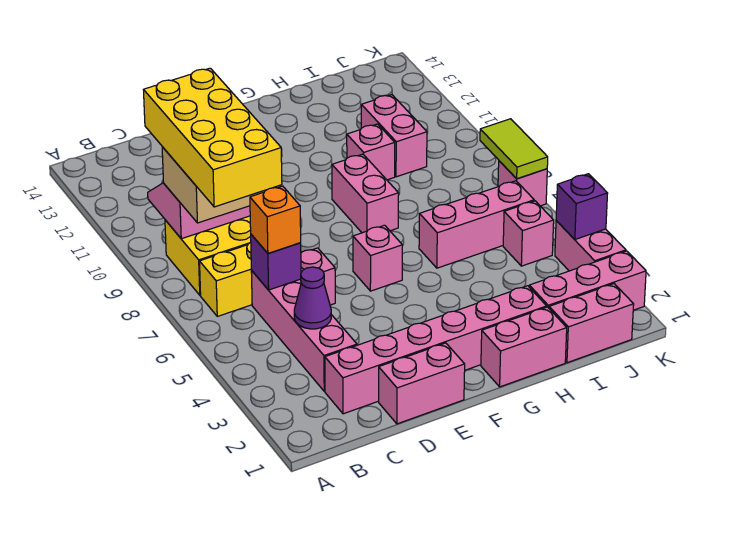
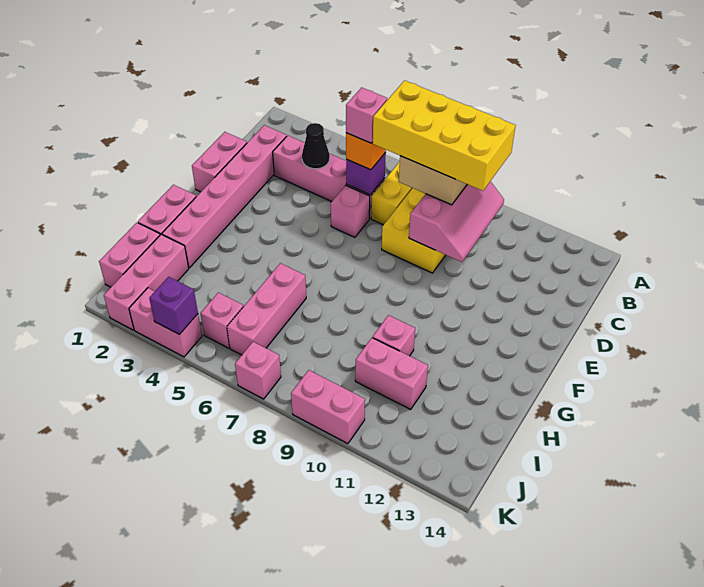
purple cone C4 level 2 -> black cone C4 level 2
pink brick F6 level 1 -> pink brick C6 level 4
pink brick G8:G9 level 1 -> pink brick K9:K10 level 1
lime tile K7:K8 level 2 -> none

